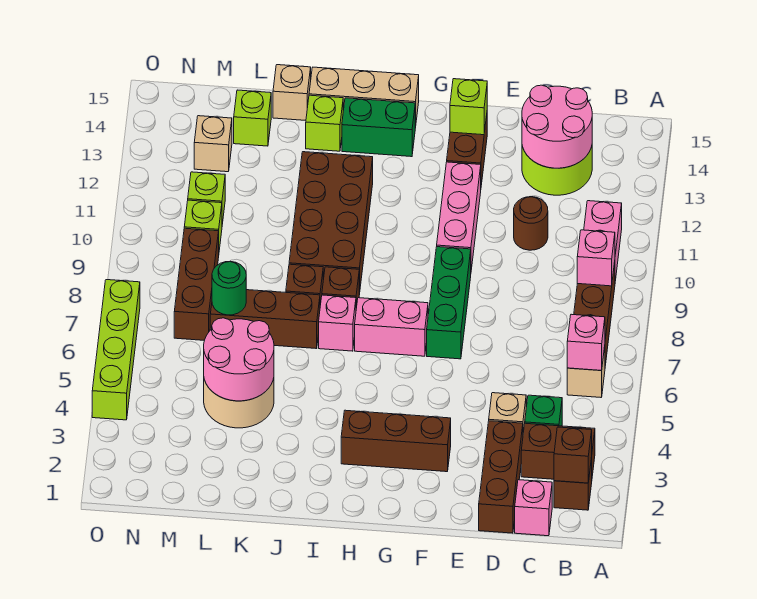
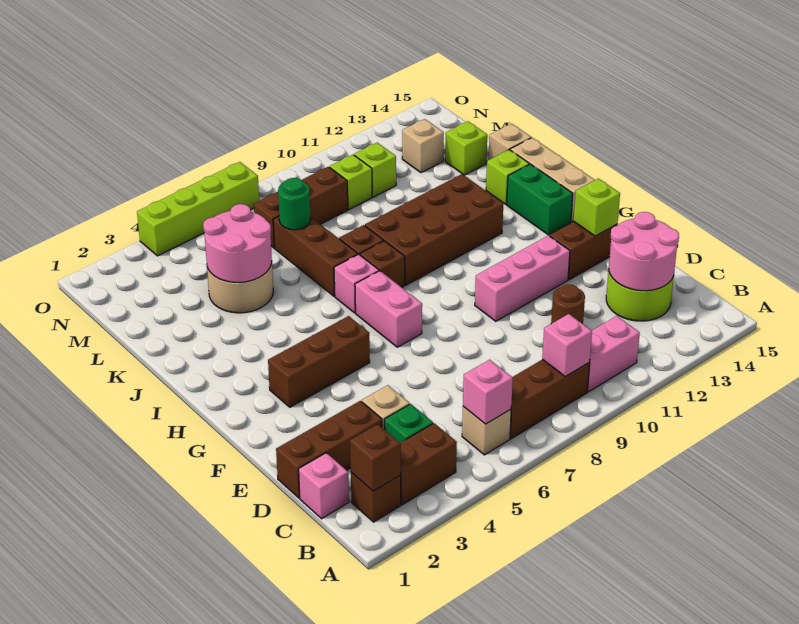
brown brick B3:C3 level 1 -> brown brick B3:B4 level 1
brown brick F3:H3 level 1 -> brown brick G3:G5 level 1
green brick F7:F9 level 1 -> none

